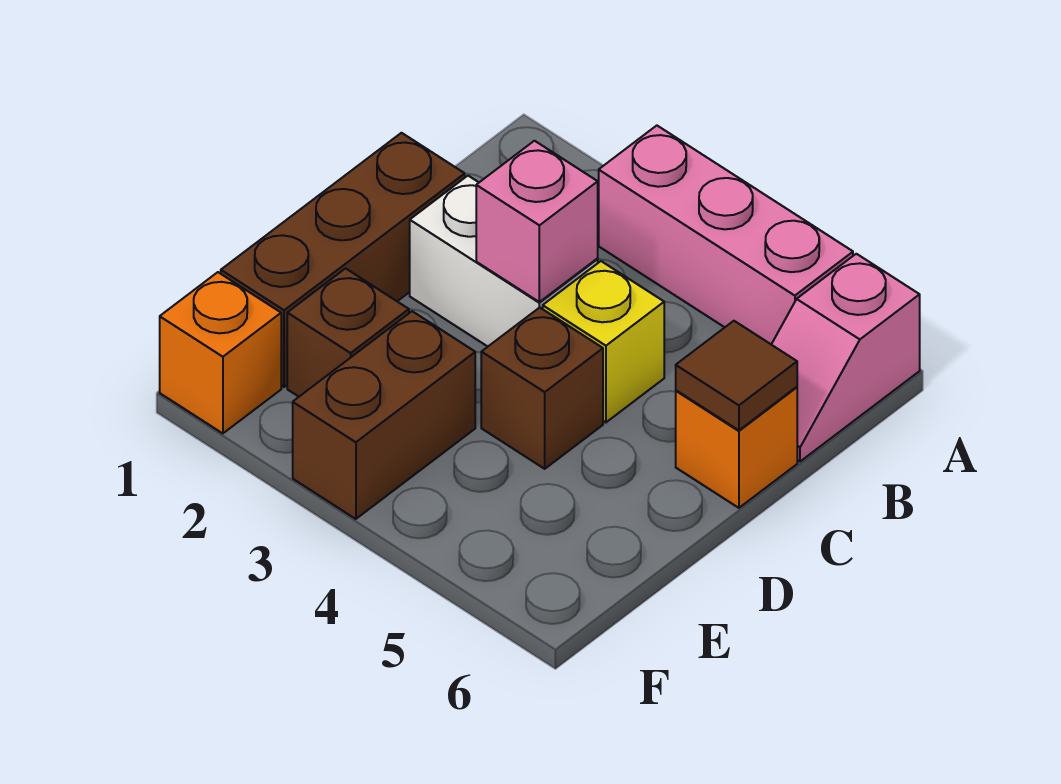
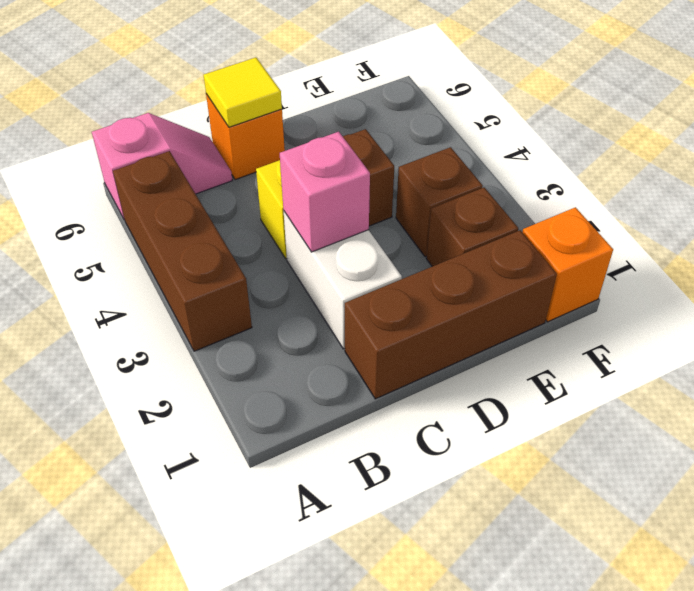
pink brick A3:A5 level 1 -> brown brick A3:A5 level 1
brown tile C6 level 2 -> yellow tile C6 level 2
brown brick E3:F3 level 1 -> brown brick E3 level 1

